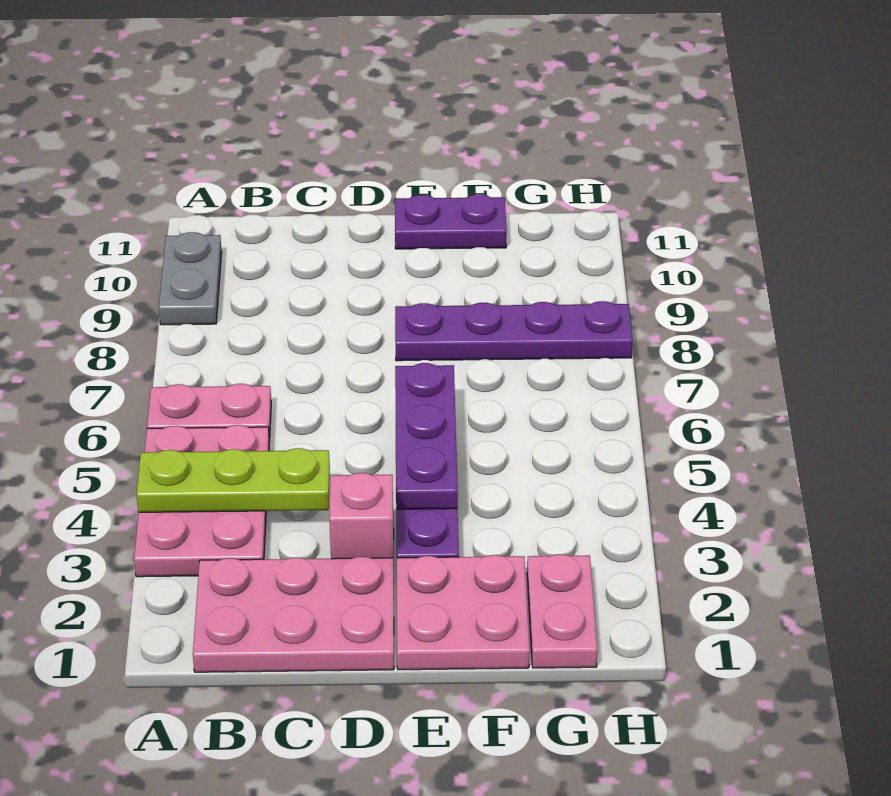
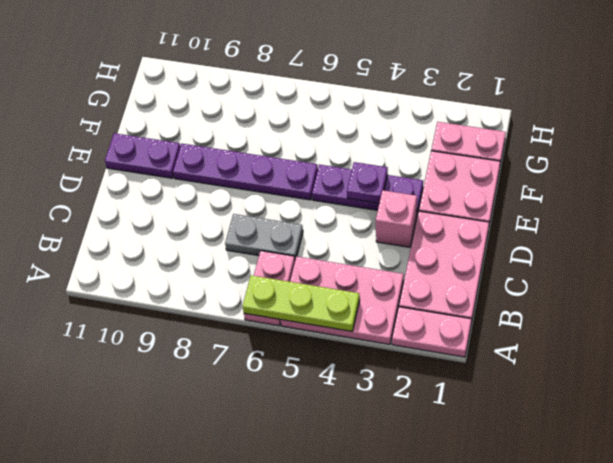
none -> pink plate A1:A2 level 1
lime plate A4:C4 level 2 -> lime plate A4:A6 level 2
grey plate A9:A10 level 1 -> grey plate C6:C7 level 1
purple plate E4:E6 level 2 -> purple plate E4 level 2
purple plate E8:H8 level 1 -> purple plate E6:E9 level 1
purple plate E11:F11 level 1 -> purple plate E10:E11 level 1

